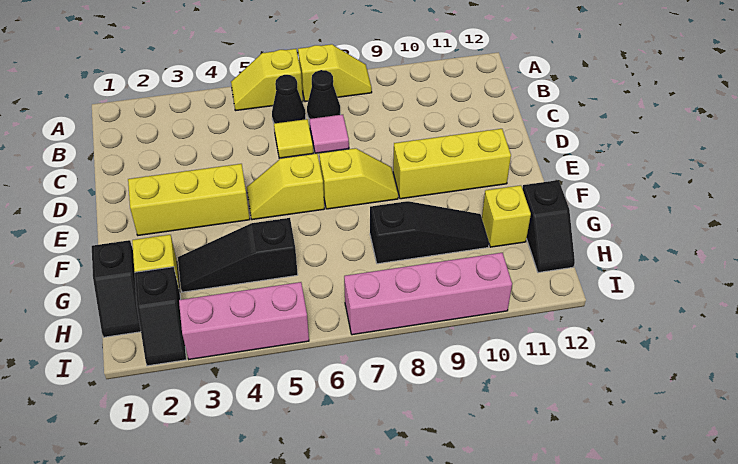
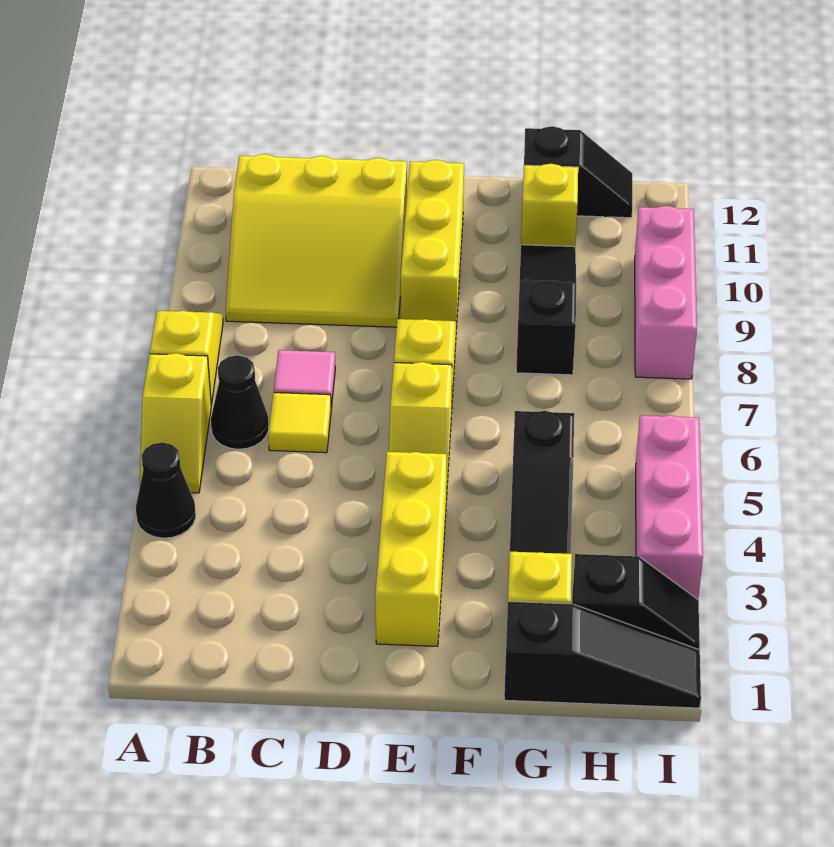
black cone B7 level 1 -> black cone A4 level 1
none -> yellow slope B9:D11 level 1 top 11
black slope G1:H1 level 1 top G -> black slope G1:I1 level 1 top G
pink brick I7:I10 level 1 -> pink brick I8:I10 level 1

